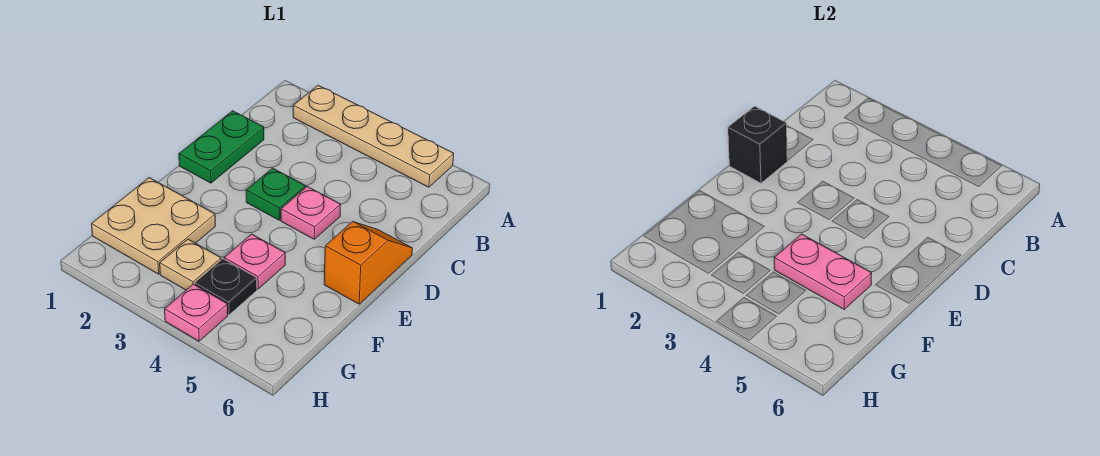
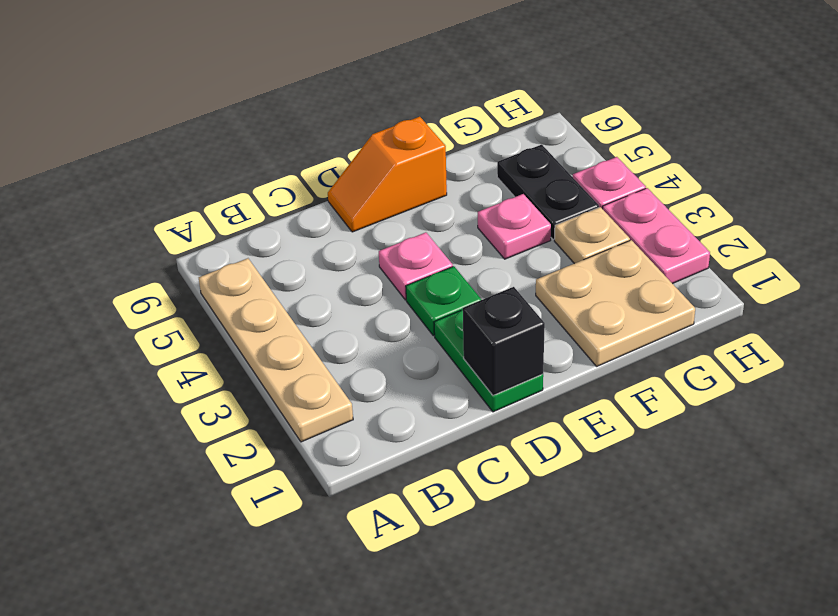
green plate C1:D1 level 1 -> green plate D1:D2 level 1
pink plate F4:F5 level 2 -> pink plate H2:H3 level 1
black plate G4 level 1 -> black plate G4:G5 level 1

